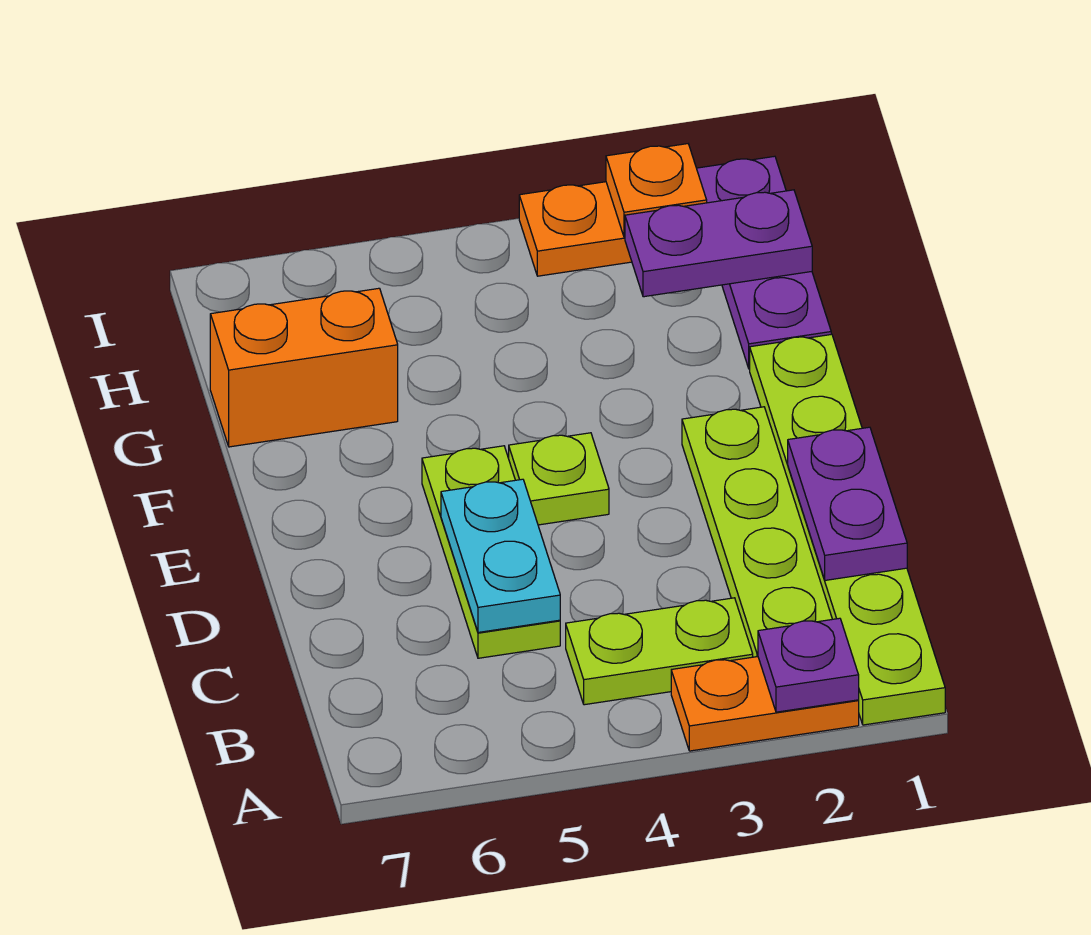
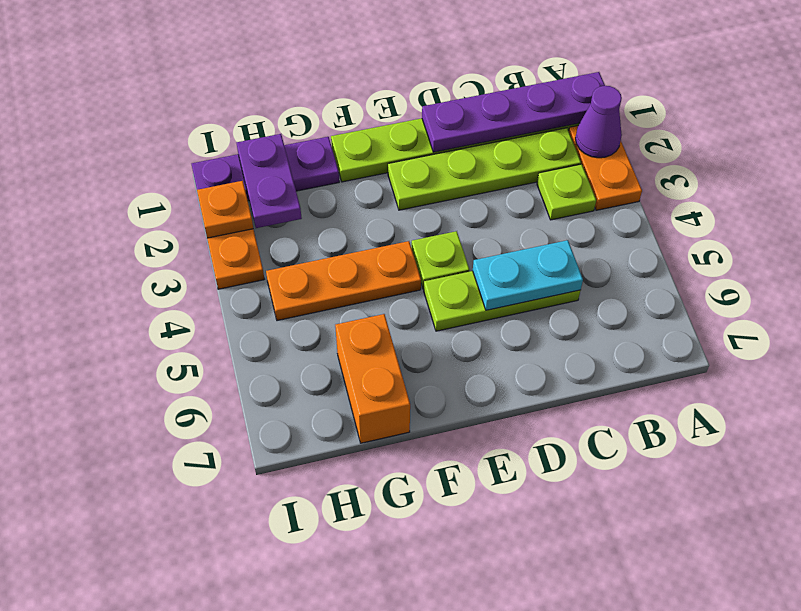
purple plate A2 level 2 -> purple cone A2 level 2
lime plate B3:B4 level 1 -> lime plate B3 level 1
purple plate C1:D1 level 2 -> purple plate A1:D1 level 2
none -> orange plate F4:H4 level 1

